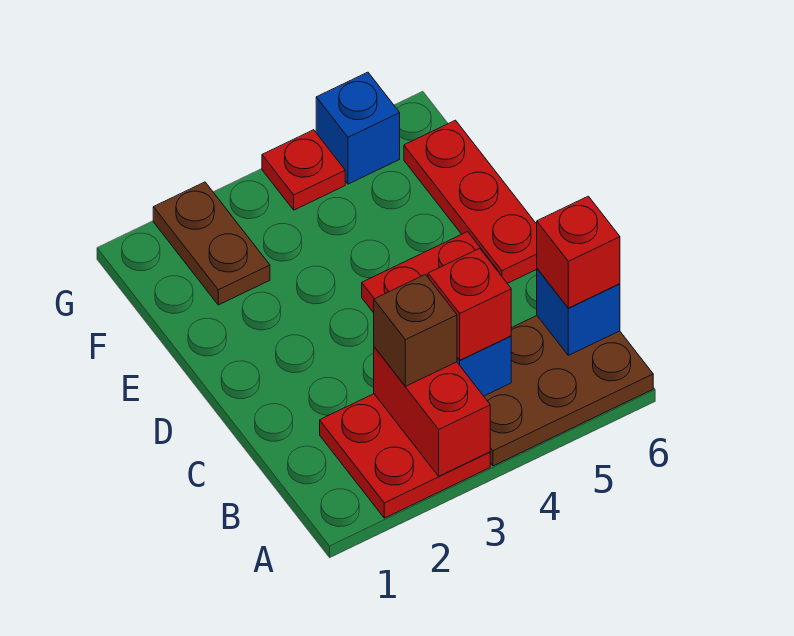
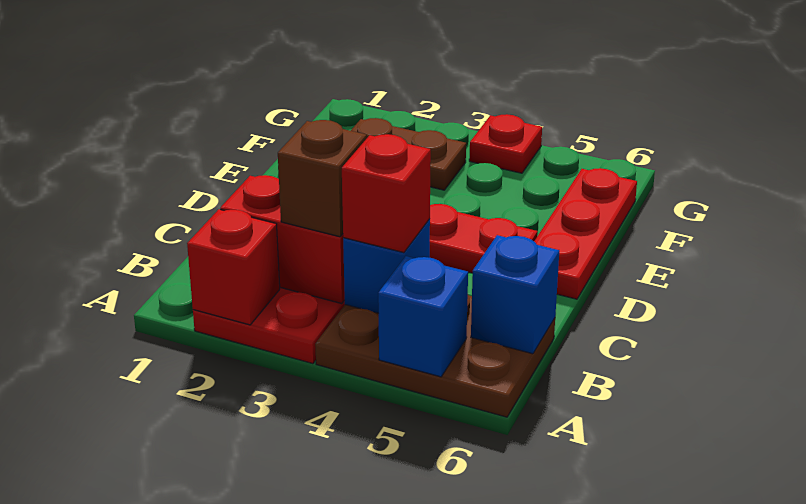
red brick A3:B3 level 2 -> red brick B2:B3 level 2
red brick B6 level 3 -> red brick A2 level 2
brown plate F2:G2 level 1 -> brown plate F2:F3 level 1
blue brick G5 level 1 -> blue brick A5 level 2

